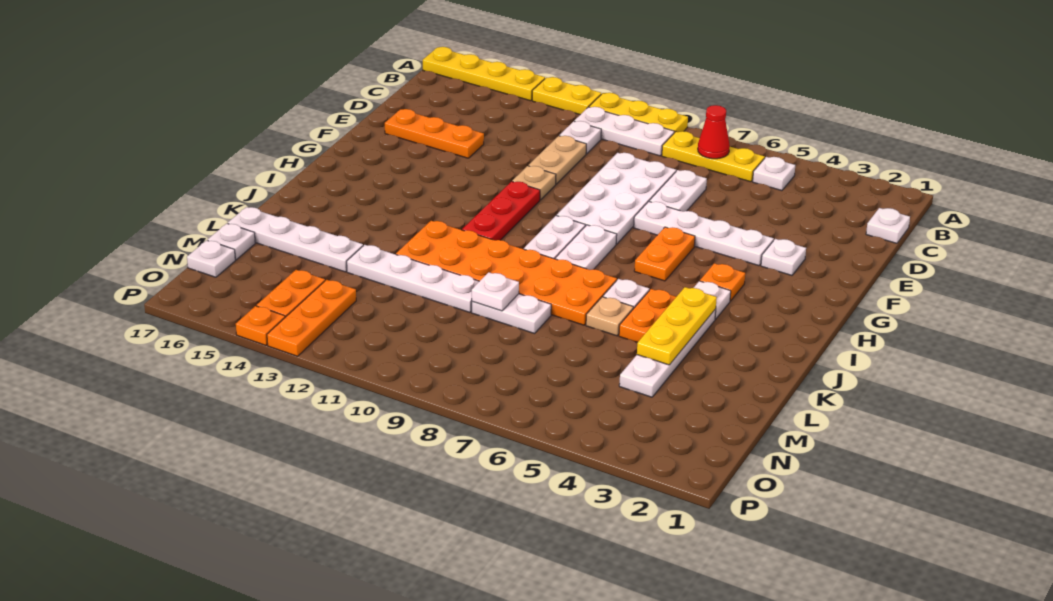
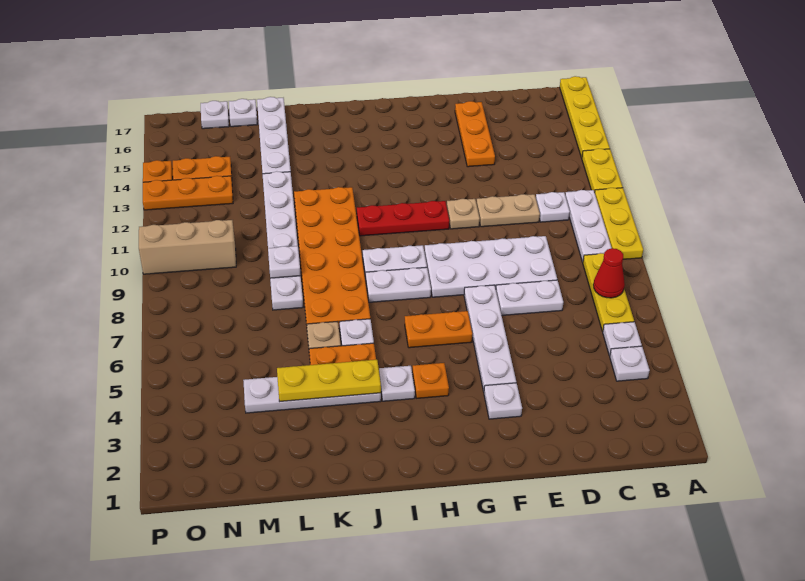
white plate C1 level 1 -> white plate B4 level 1
none -> tan brick N10:P10 level 1

